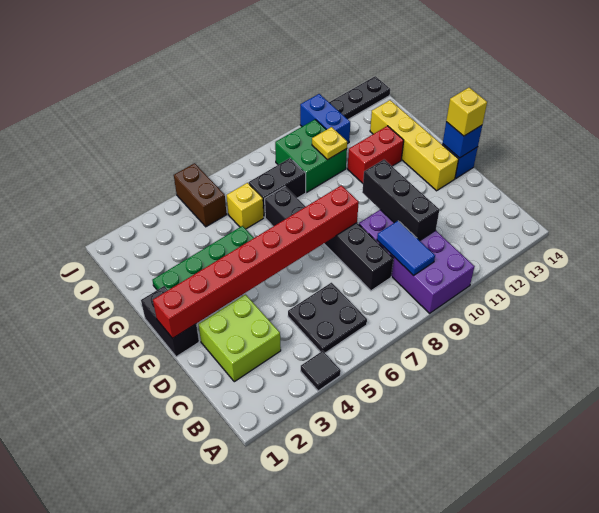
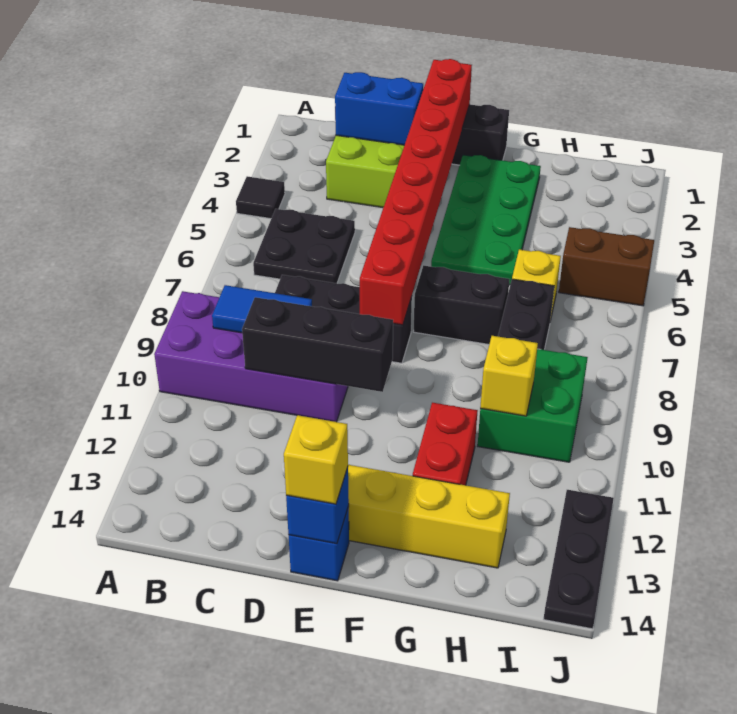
yellow plate H10 level 2 -> yellow brick H10 level 2
blue brick I11:J11 level 1 -> blue brick C2:D2 level 2

